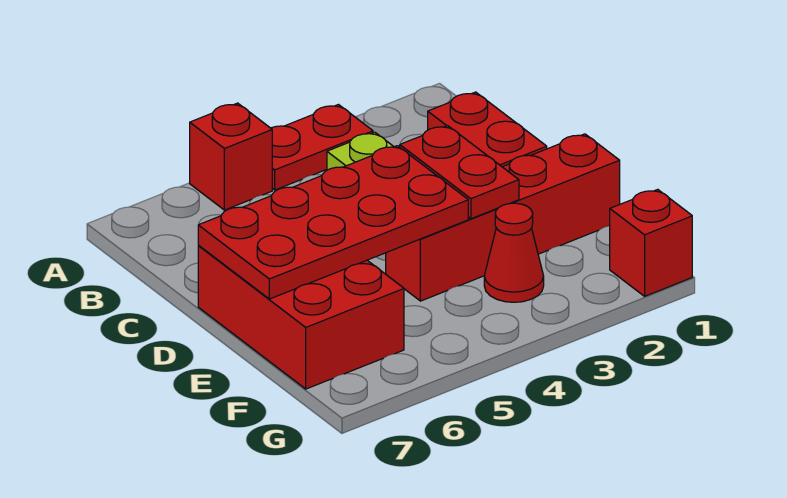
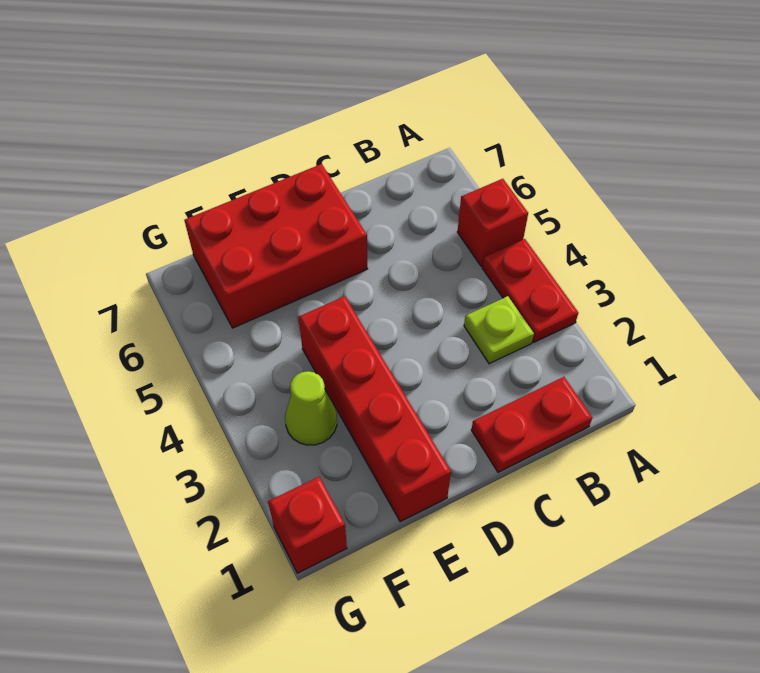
red plate D3:E3 level 2 -> none
red plate D4:E7 level 2 -> none
red cone F3 level 1 -> lime cone F3 level 1

